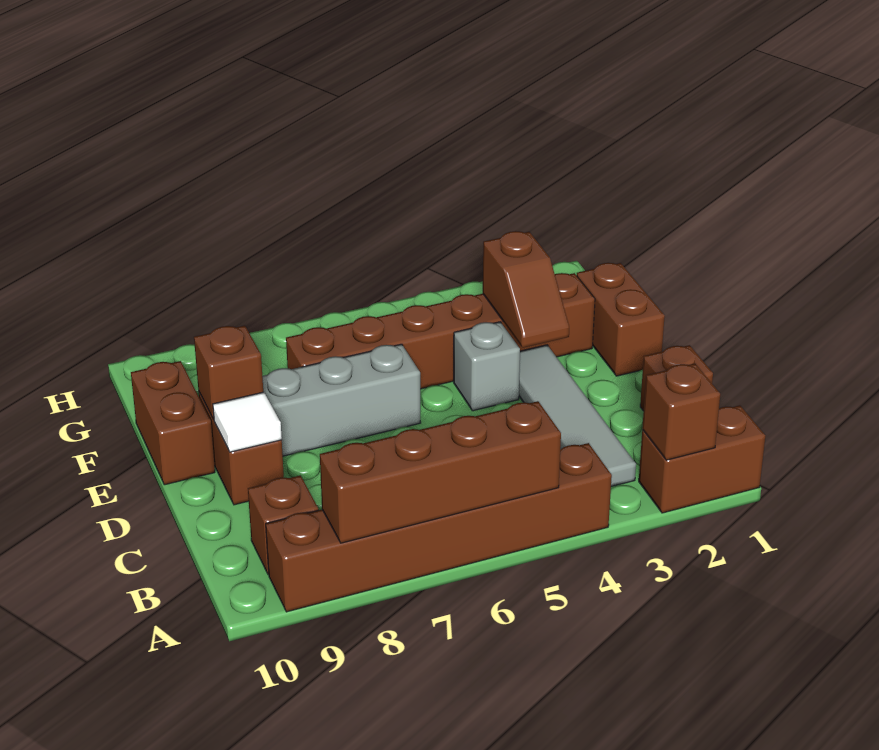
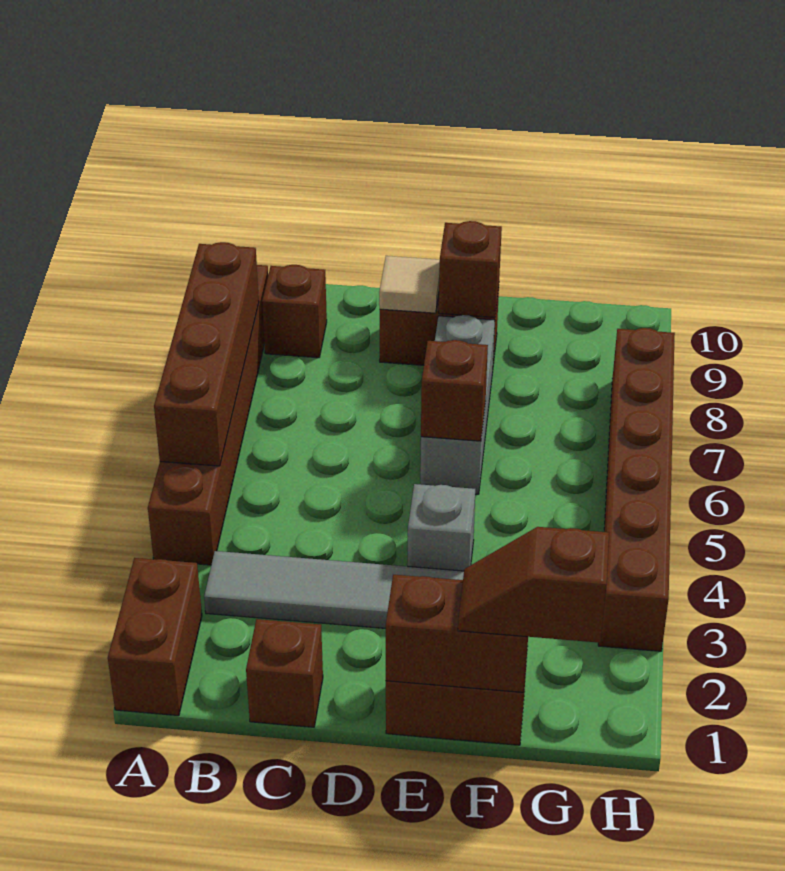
brown brick A2 level 2 -> brown brick E6 level 2
white tile D9 level 2 -> tan tile D9 level 2
brown slope E3:F3 level 2 top F -> brown slope F1:G1 level 3 top G
brown brick E10:F10 level 1 -> brown brick E1:F1 level 2
brown brick F2:F7 level 1 -> brown brick H3:H8 level 1

